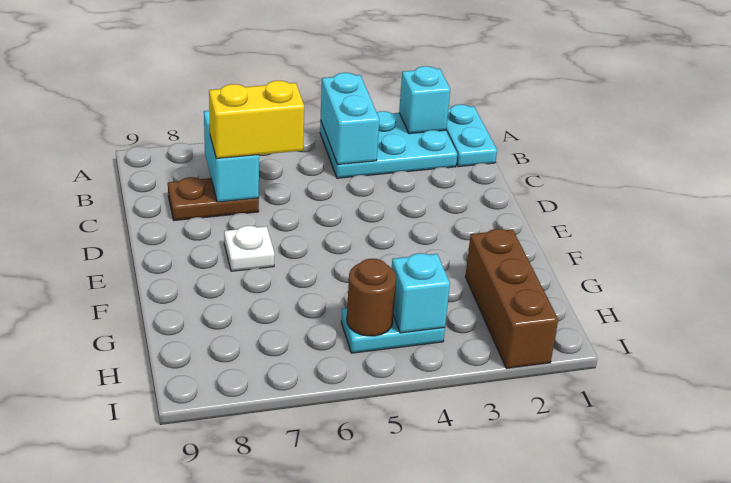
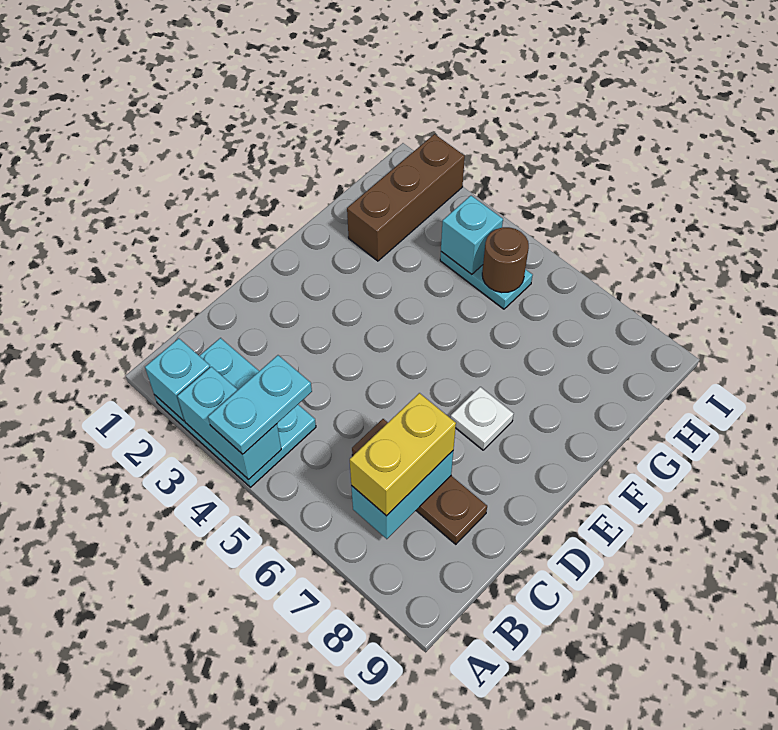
cyan plate A1:B1 level 1 -> cyan plate A4:B4 level 3
cyan brick A4:B4 level 2 -> cyan brick A3:A4 level 2
yellow brick C6:C7 level 3 -> yellow brick B7:C7 level 3
brown plate C7:C8 level 1 -> brown plate C6:C8 level 1

